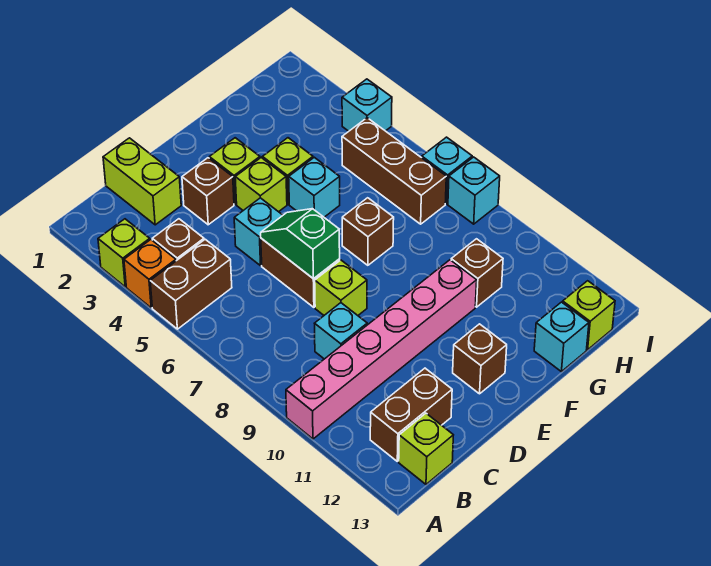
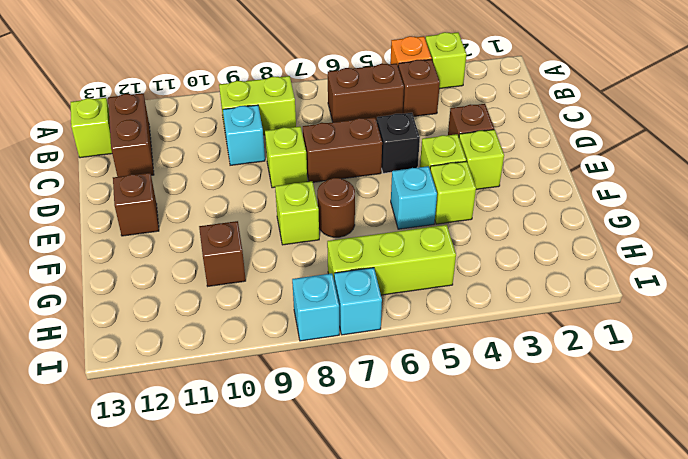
brown brick A5:B5 level 1 -> brown brick B5:B6 level 1
pink brick A10:F10 level 1 -> none
lime brick C1:C2 level 1 -> lime brick B8:B9 level 1
cyan brick D5 level 1 -> black brick D5 level 1
green slope D6:D7 level 2 top 7 -> none
brown brick F7 level 1 -> brown round brick F7 level 1
cyan brick G13 level 1 -> none
brown brick H5:H7 level 1 -> lime brick H5:H7 level 1
lime brick H13 level 1 -> lime brick F8 level 1
cyan brick I4 level 1 -> none

